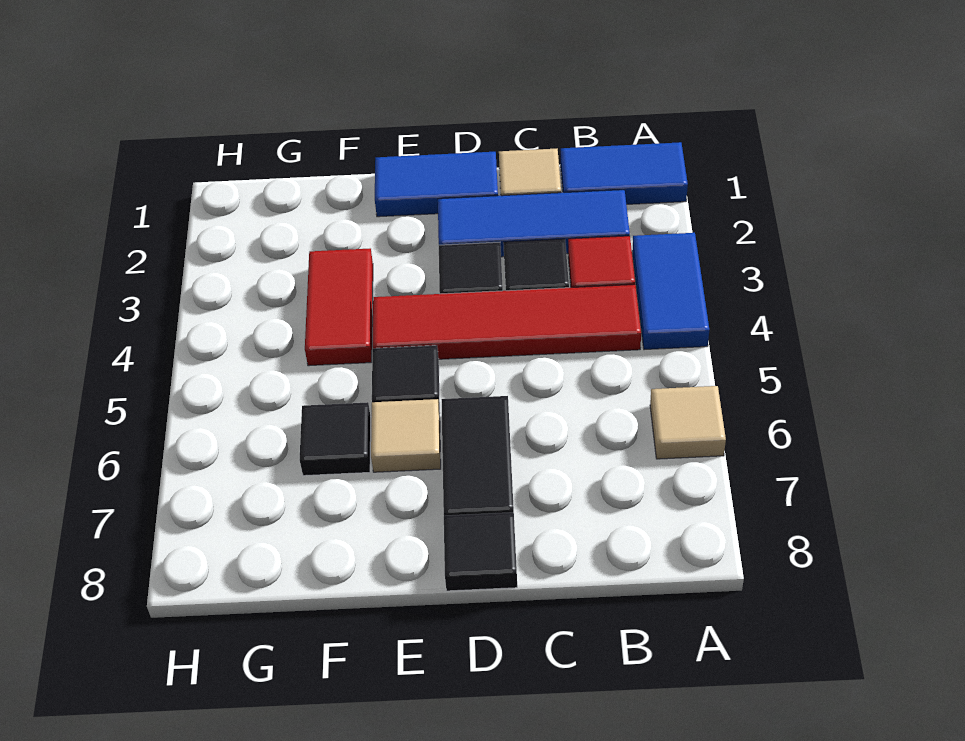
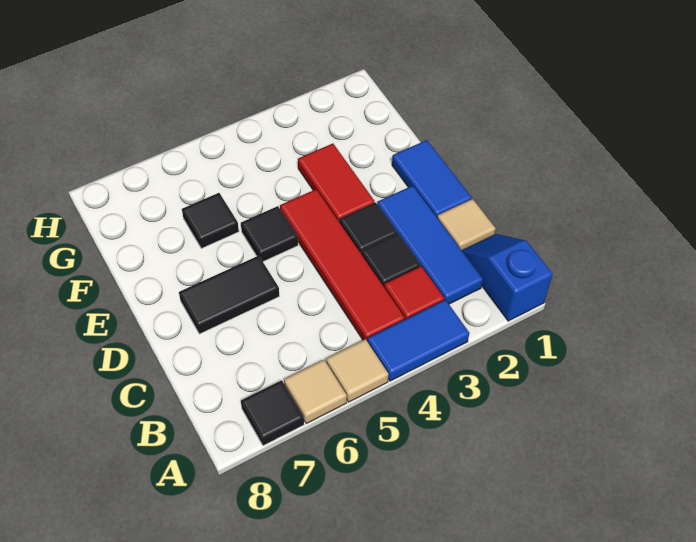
blue tile A1:B1 level 1 -> blue slope A1:B1 level 1 top A
black tile D8 level 1 -> black tile A7 level 1
tan tile E6 level 1 -> tan tile A5 level 1
red tile F3:F4 level 1 -> red tile E3:F3 level 1

